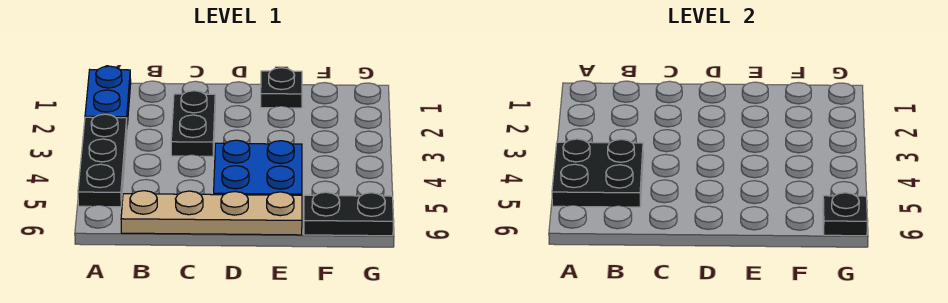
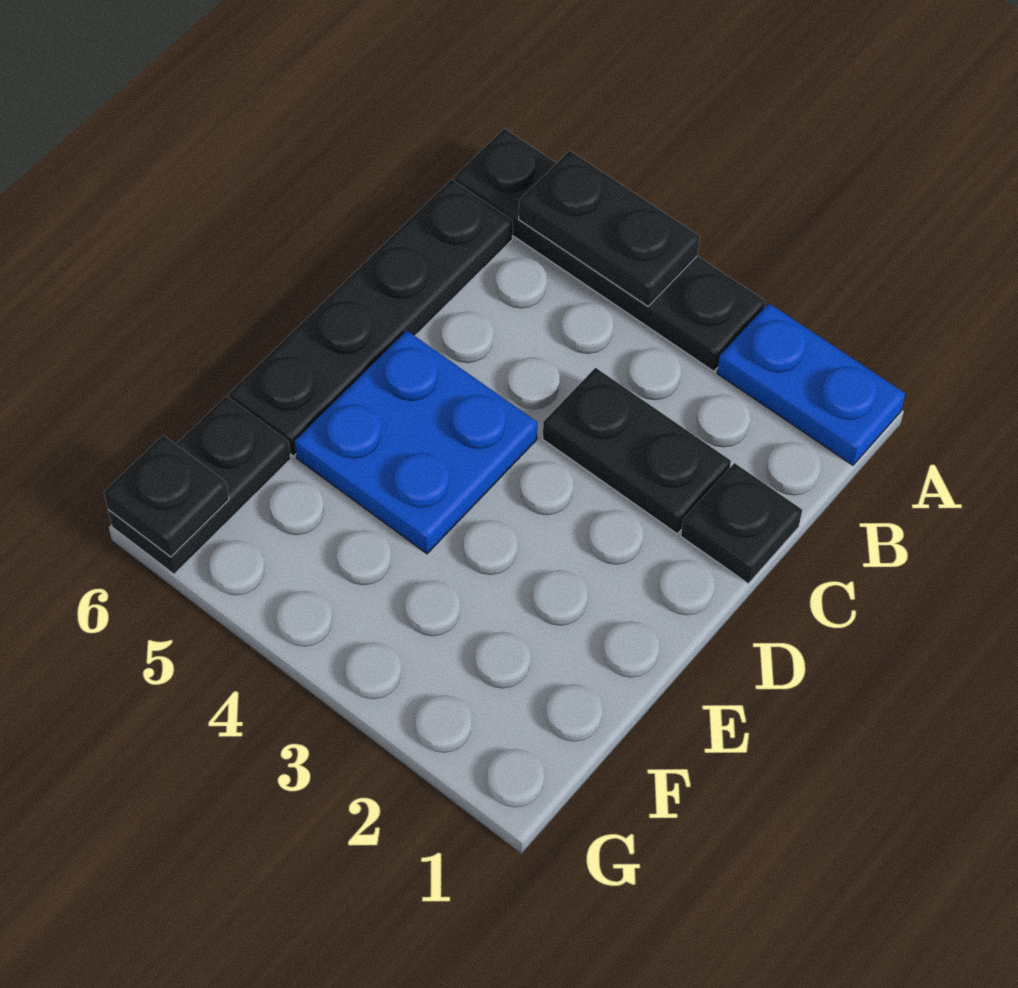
black plate A3:A5 level 1 -> black plate A3:A6 level 1
black plate A4:B5 level 2 -> black plate A4:A5 level 2
tan plate B6:E6 level 1 -> black plate B6:E6 level 1
black plate E1 level 1 -> black plate C1 level 1

